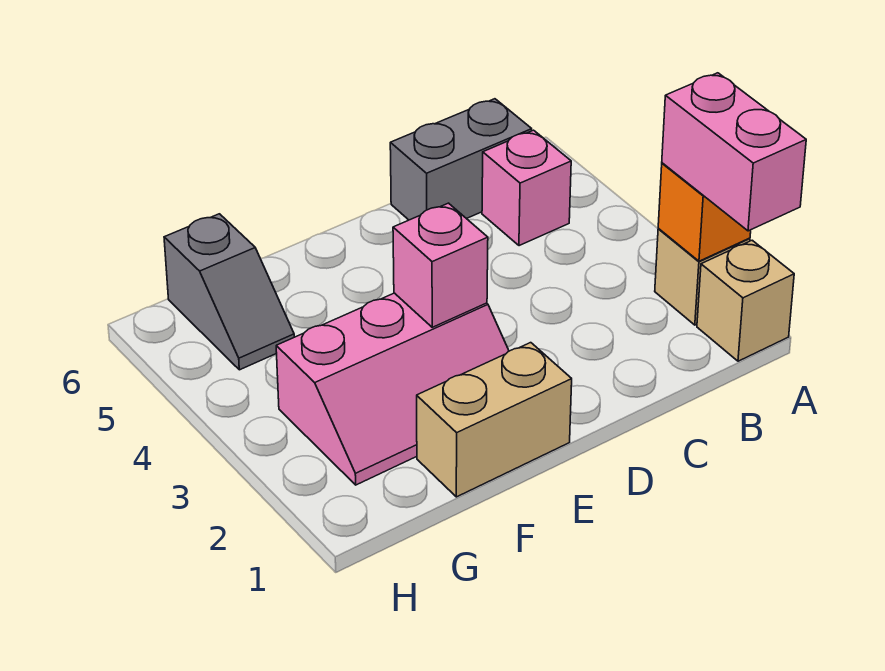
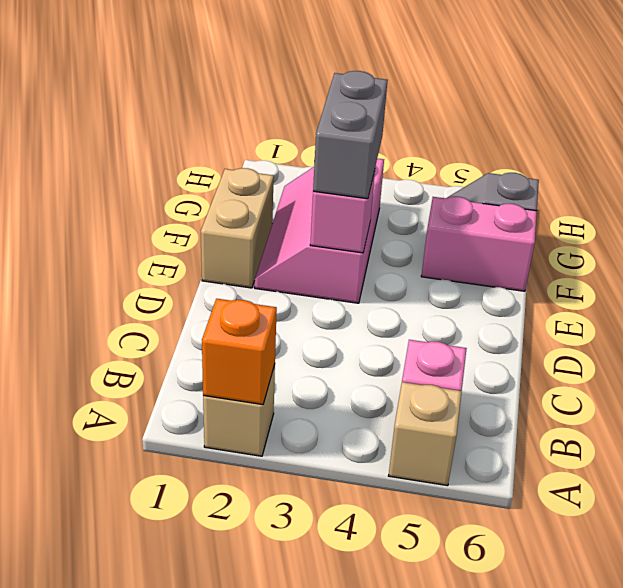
tan brick A1 level 1 -> tan brick A5 level 1
pink brick A1:A2 level 3 -> pink brick F5:F6 level 1
grey brick B6:C6 level 1 -> grey brick E3:F3 level 3

